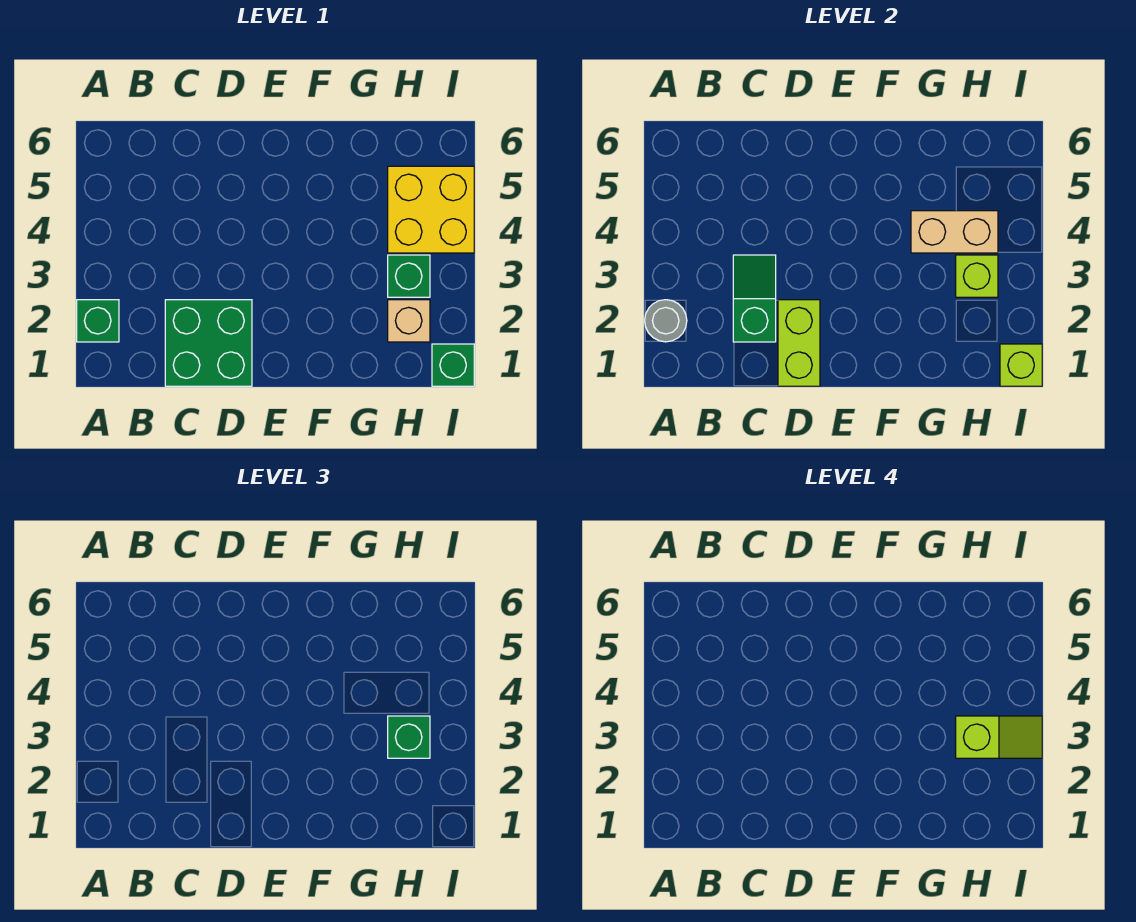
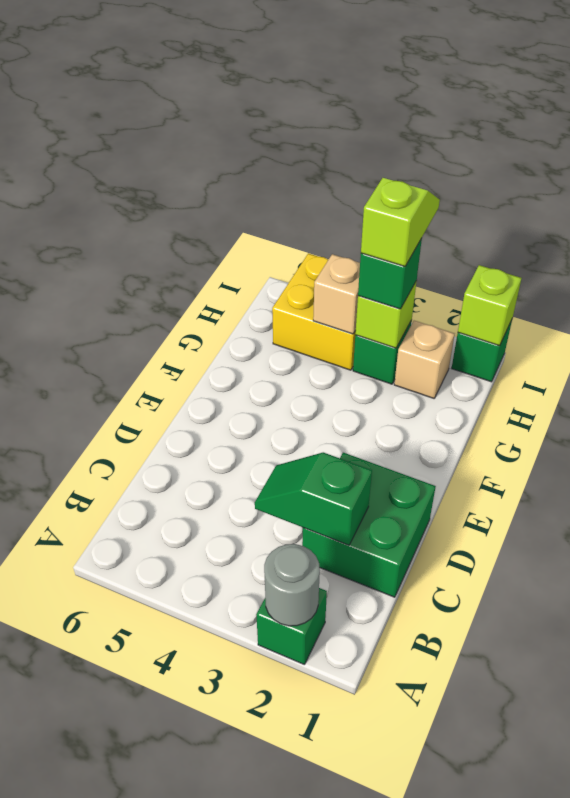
lime brick D1:D2 level 2 -> none
tan brick G4:H4 level 2 -> tan brick H4 level 2

